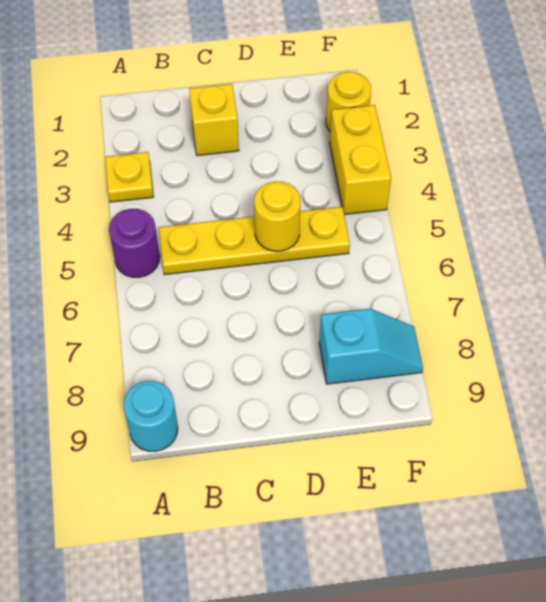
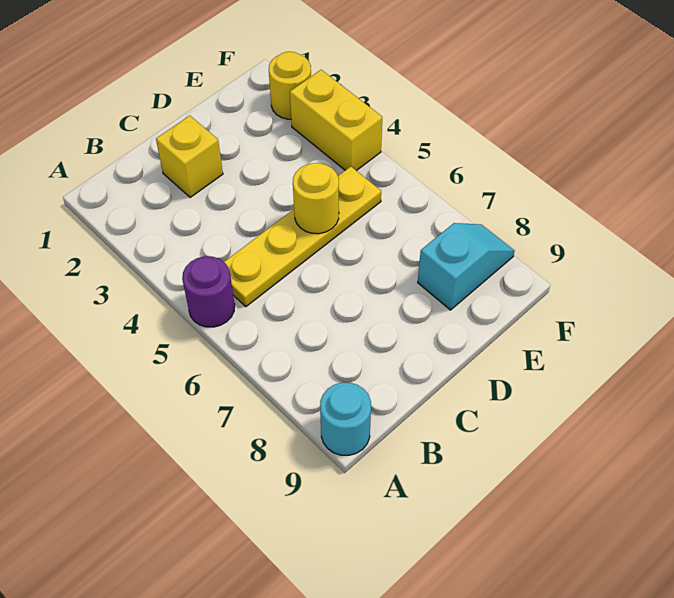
yellow plate A3 level 1 -> none

